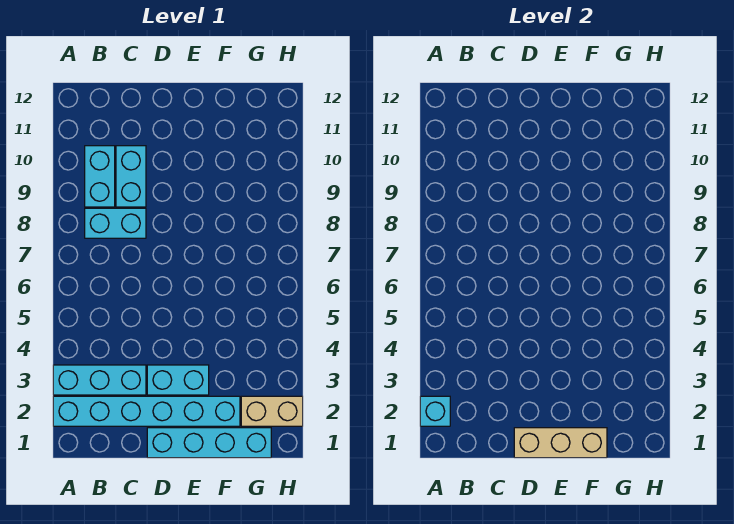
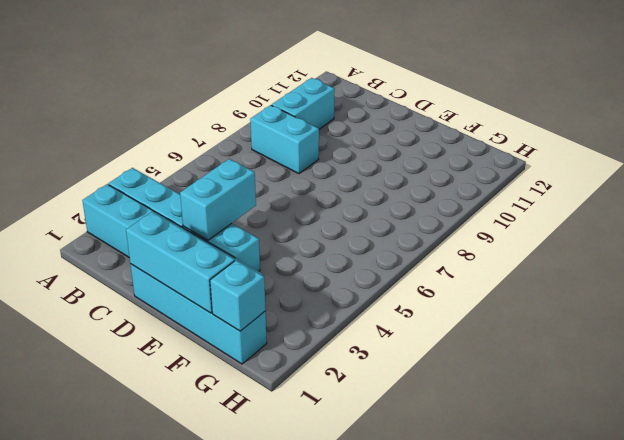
cyan brick A2 level 2 -> cyan brick G1 level 2
cyan brick C9:C10 level 1 -> cyan brick D3:D4 level 2
tan brick D1:F1 level 2 -> cyan brick D1:F1 level 2
tan brick G2:H2 level 1 -> none

